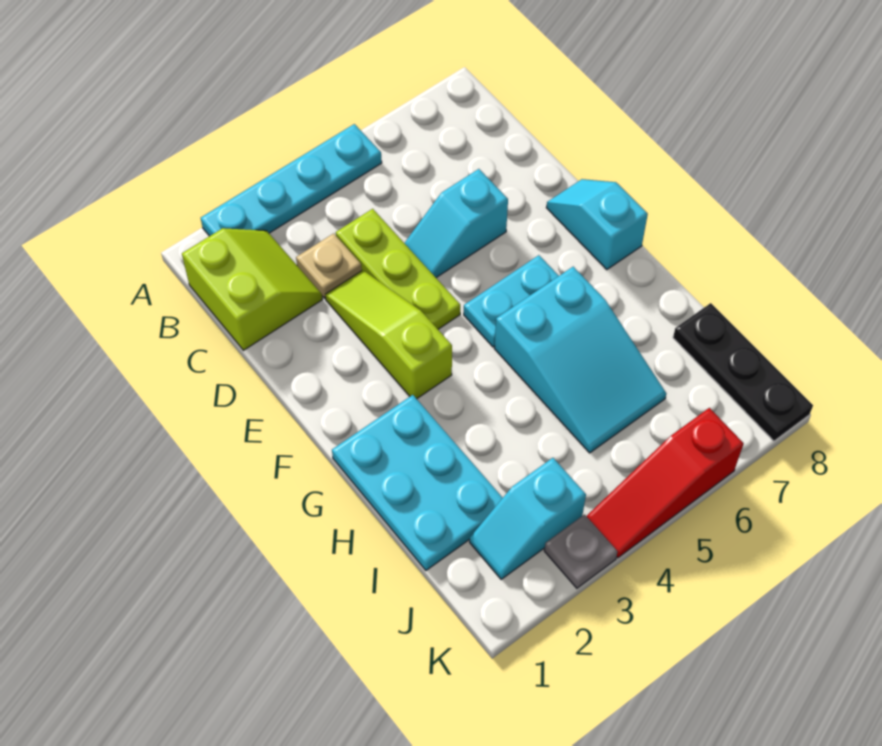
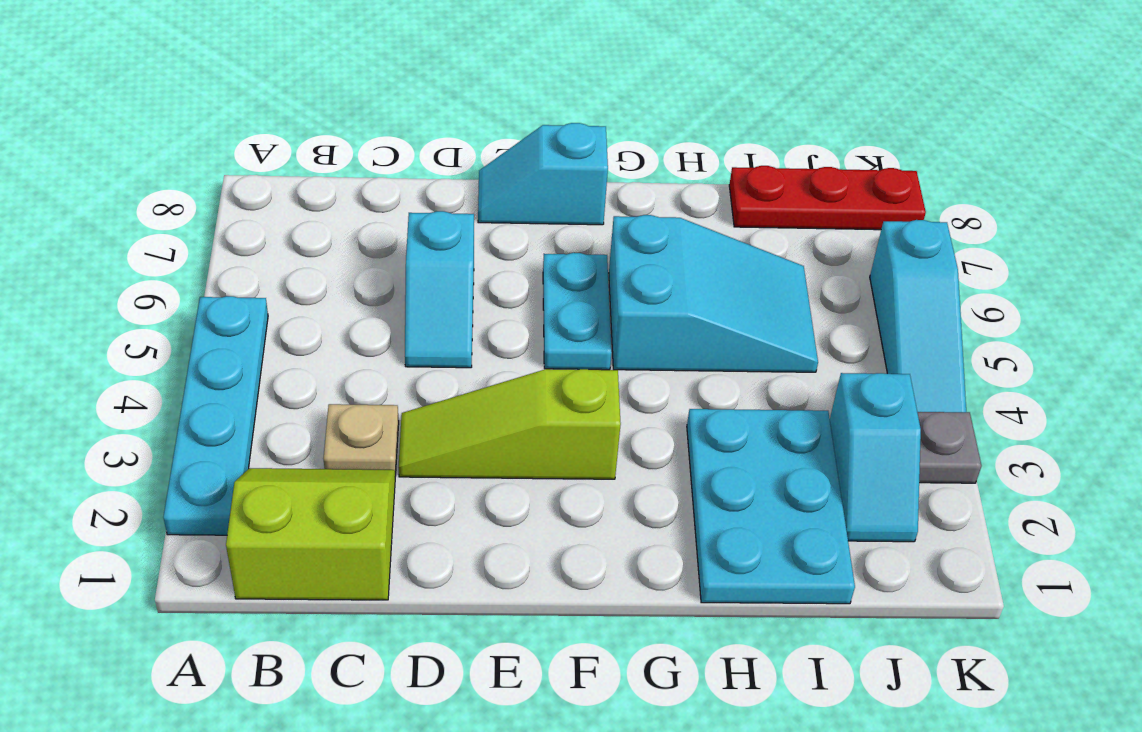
lime plate C4:E4 level 1 -> none
cyan plate G1:I2 level 1 -> cyan plate H1:I3 level 1
black plate I8:K8 level 1 -> red plate I8:K8 level 1
red slope K4:K6 level 1 top 6 -> cyan slope K4:K6 level 1 top 6

